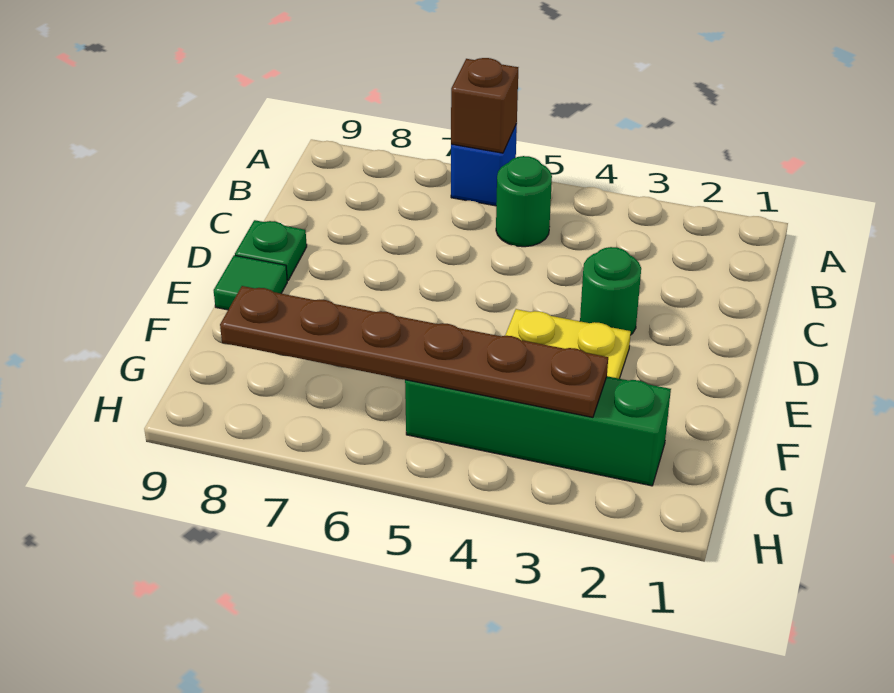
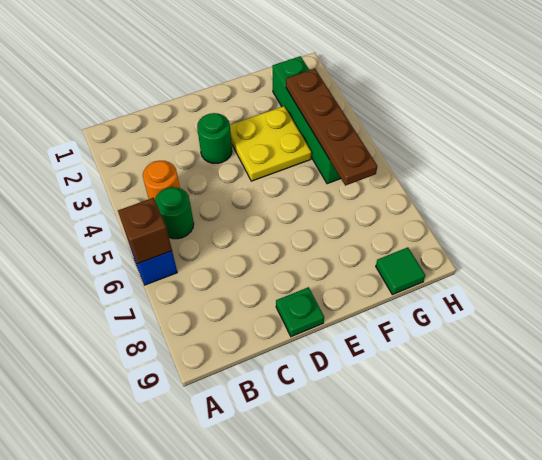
none -> orange round brick B4 level 1
green tile E9 level 1 -> green tile G9 level 1
brown plate G3:G8 level 2 -> brown plate G3:G6 level 2

